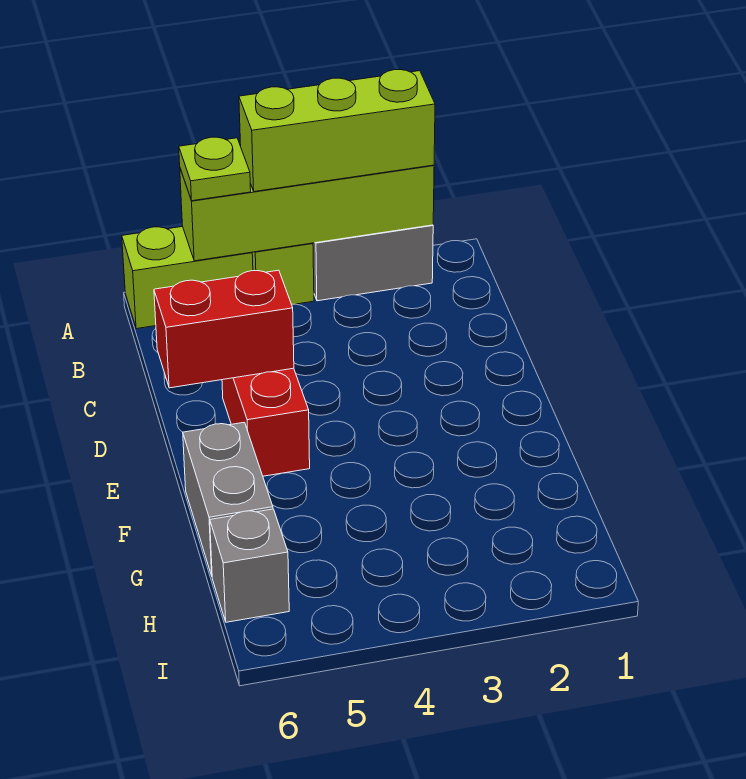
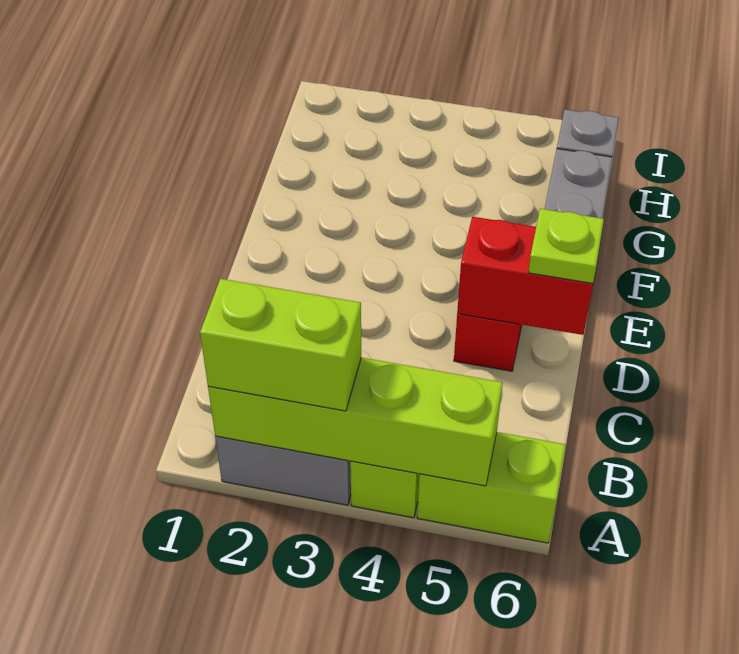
lime brick A2:A4 level 3 -> lime brick A2:A3 level 3
lime plate A5 level 3 -> lime plate D6 level 3

